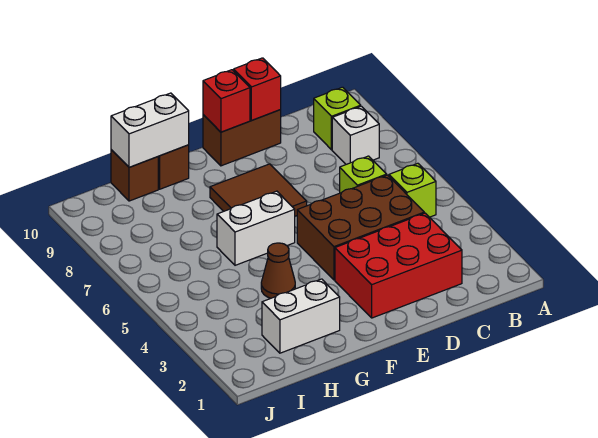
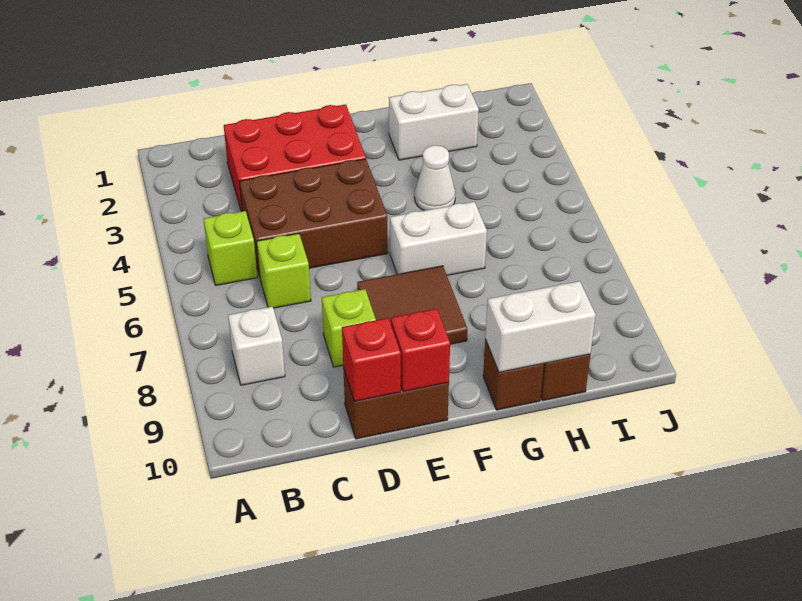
lime brick B9 level 1 -> lime brick D8 level 1
brown cone G4 level 1 -> white cone G4 level 1

